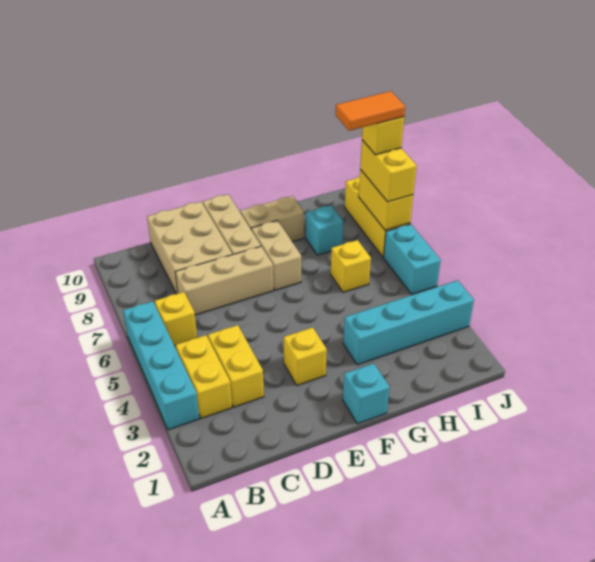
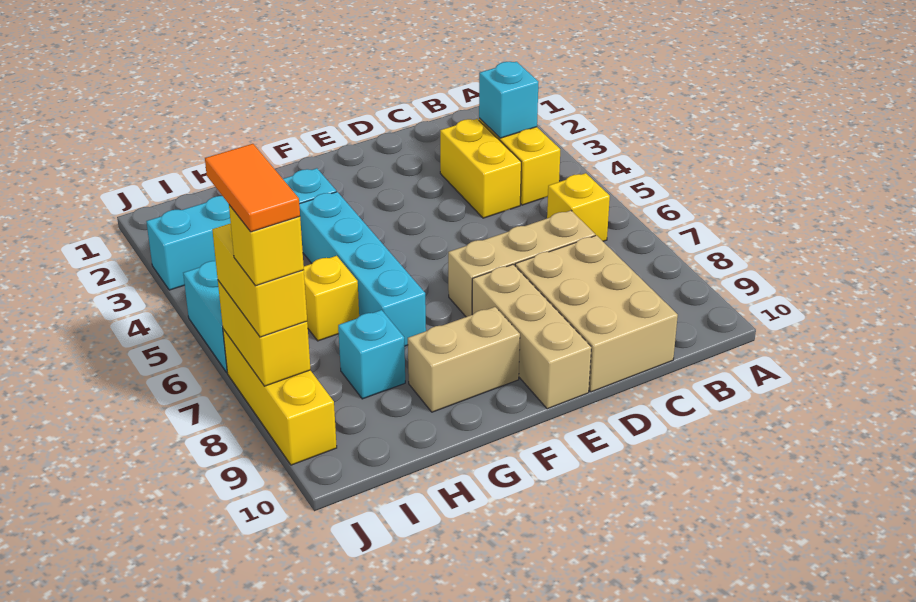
cyan brick A3:A6 level 1 -> cyan brick G4:G7 level 1
yellow brick E3 level 1 -> none
cyan brick F1 level 1 -> cyan brick B3 level 2
tan brick F7:F8 level 1 -> none
orange tile I8:J8 level 5 -> orange tile J7:J8 level 5

